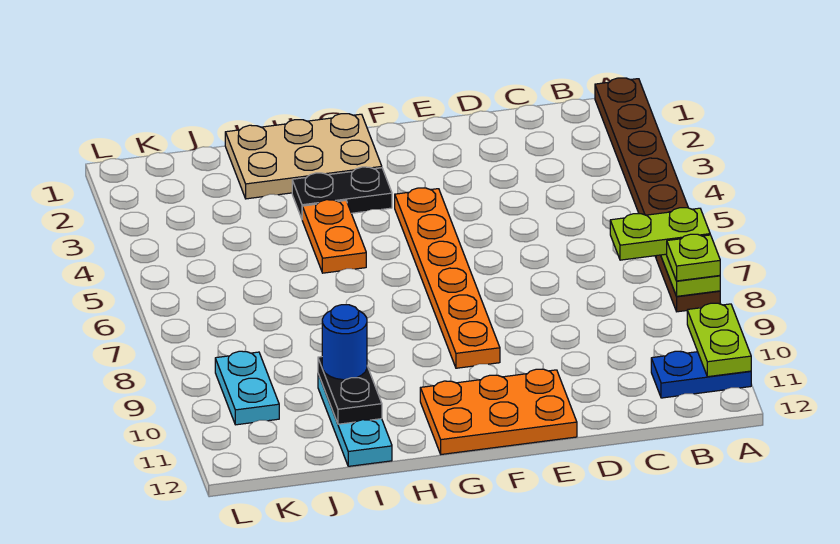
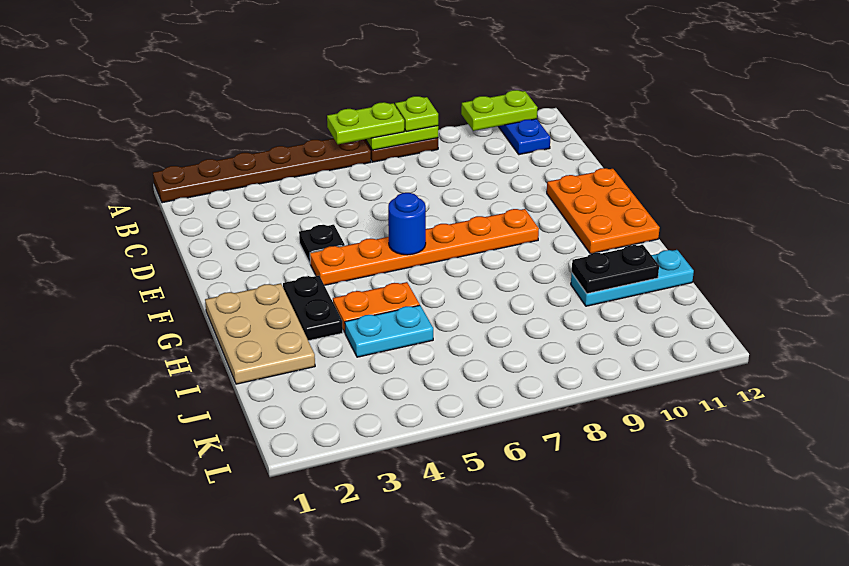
lime plate A7:B7 level 3 -> lime plate A6:A7 level 3
none -> black plate E4 level 1
blue round brick I10 level 3 -> blue round brick F6 level 2
cyan plate K9:K10 level 1 -> cyan plate I4:I5 level 1

